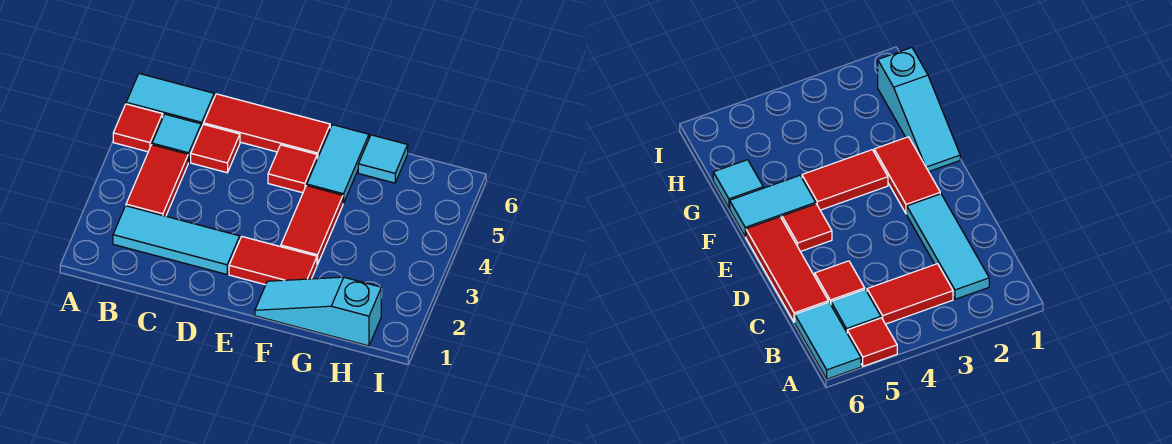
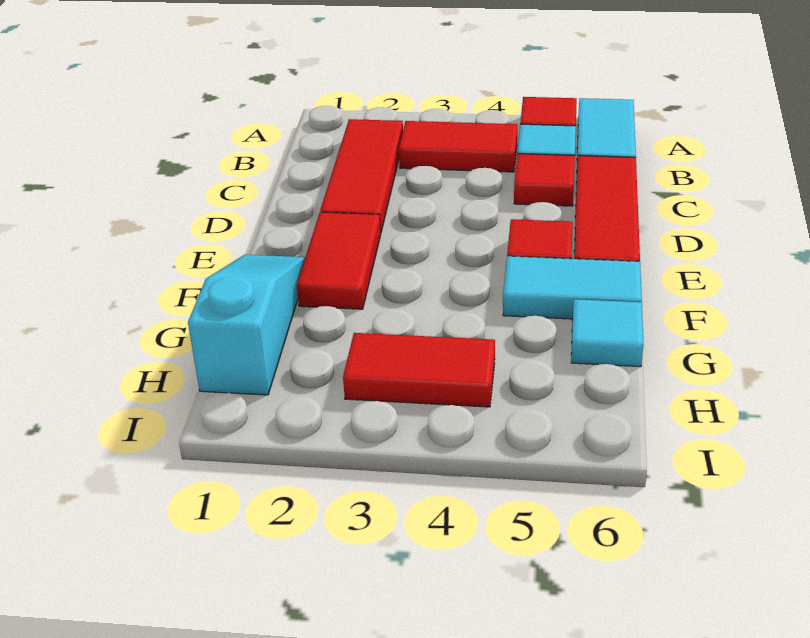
cyan tile B2:D2 level 1 -> red tile B2:D2 level 1
red tile F3:F4 level 1 -> red tile H3:H4 level 1

